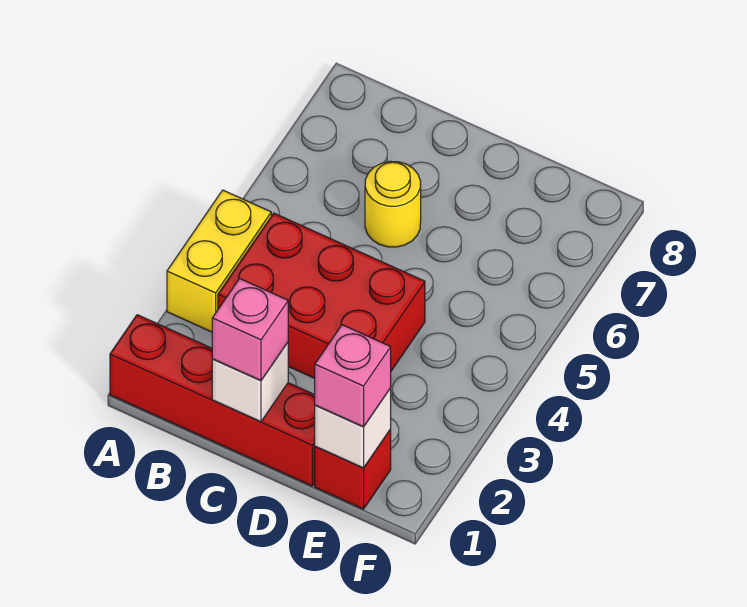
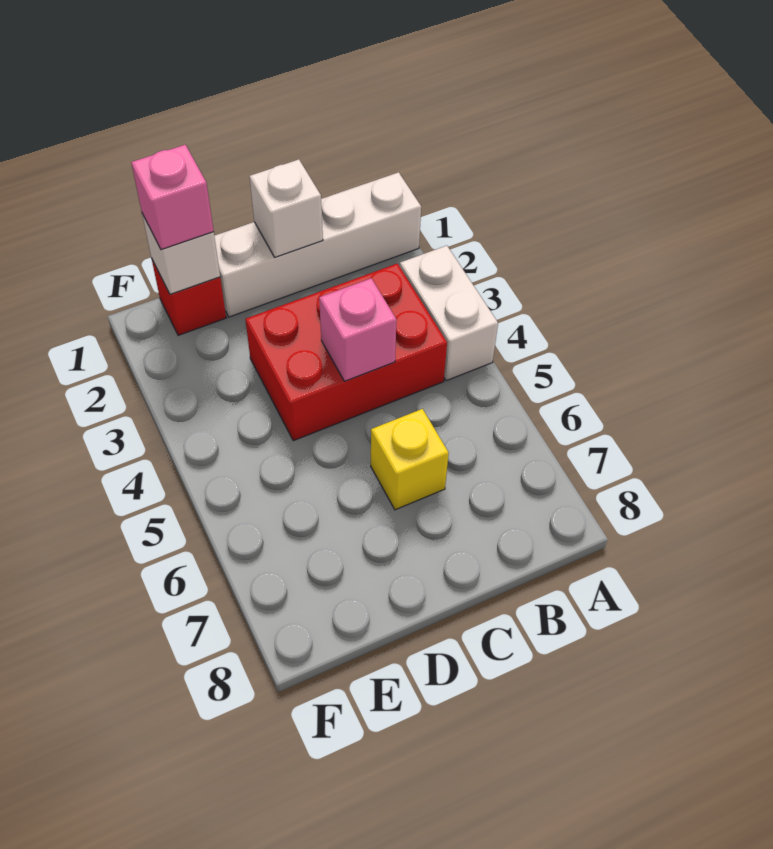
red brick A1:D1 level 1 -> white brick A1:D1 level 1
yellow brick A3:A4 level 1 -> white brick A3:A4 level 1
pink brick C1 level 3 -> pink brick C4 level 2
yellow round brick C6 level 1 -> yellow brick C6 level 1

